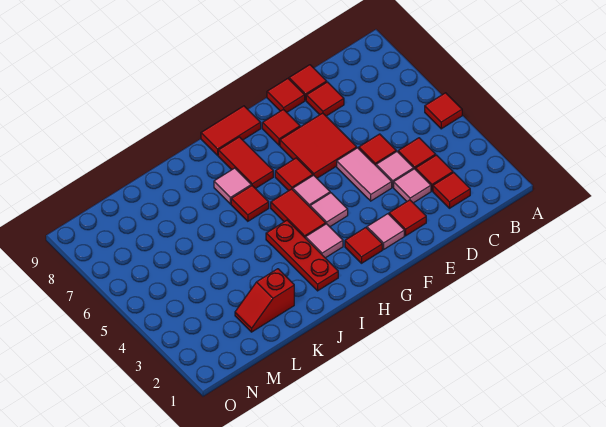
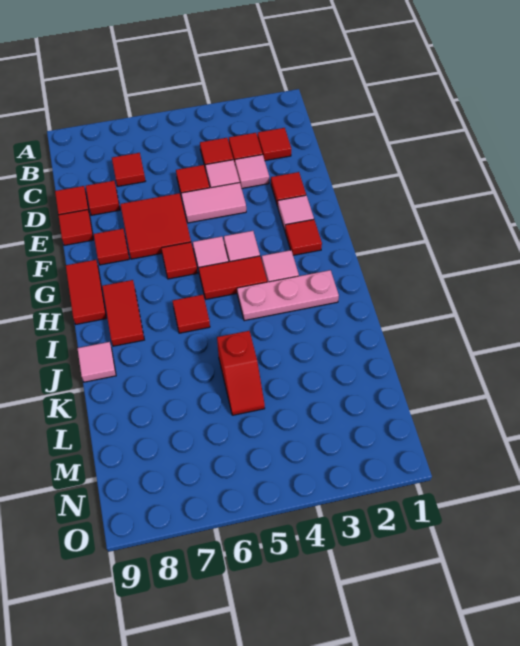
red tile A5 level 1 -> red tile C7 level 1
red tile H7:H8 level 1 -> red tile H8:I8 level 1
red plate I2:I4 level 1 -> pink plate I2:I4 level 1
pink tile I7 level 1 -> pink tile J9 level 1
red slope K2:L2 level 1 top K -> red slope K5:L5 level 1 top K

